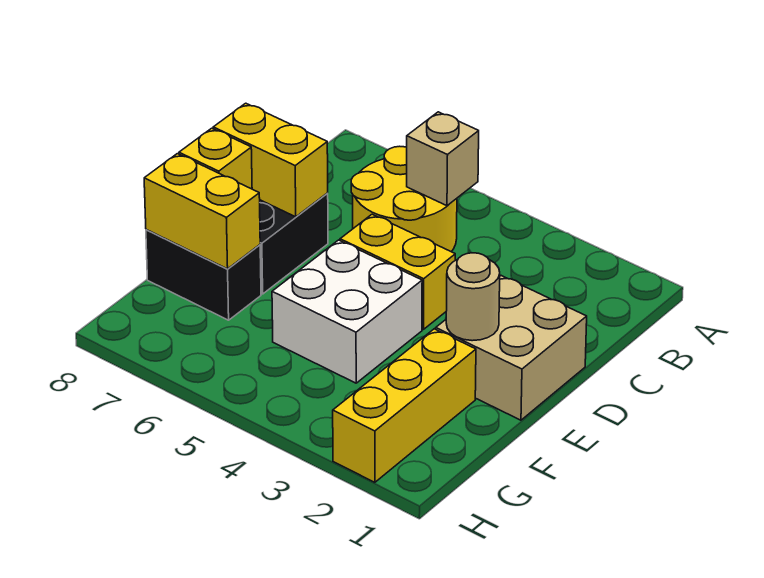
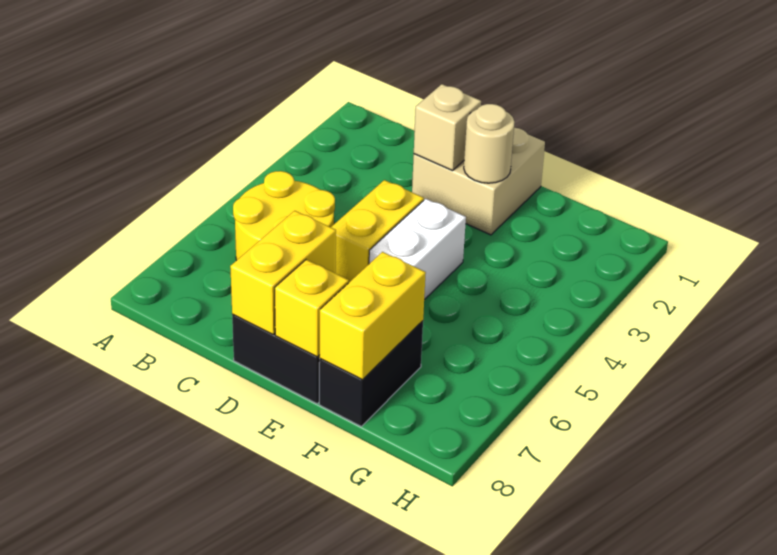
tan brick B5 level 2 -> tan brick D2 level 2
white brick E4:F5 level 1 -> white brick E4:E5 level 1
yellow brick F2:H2 level 1 -> none

